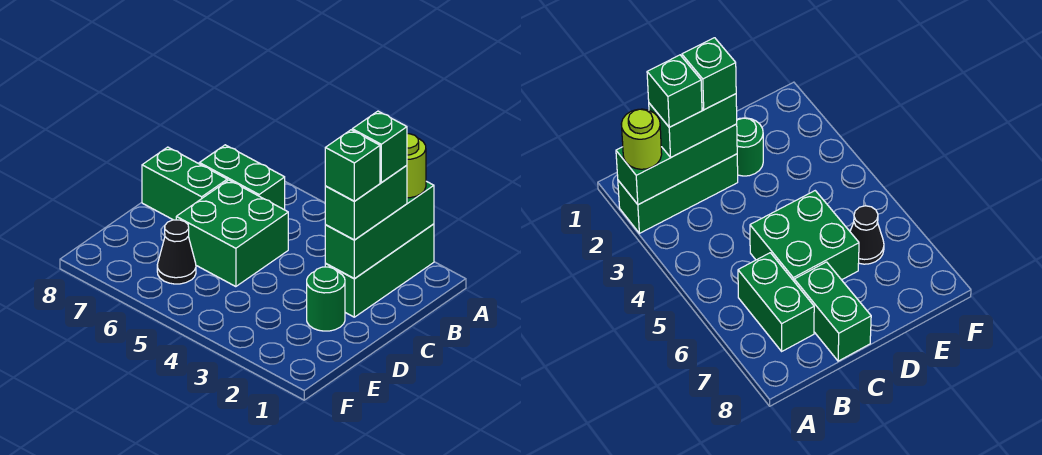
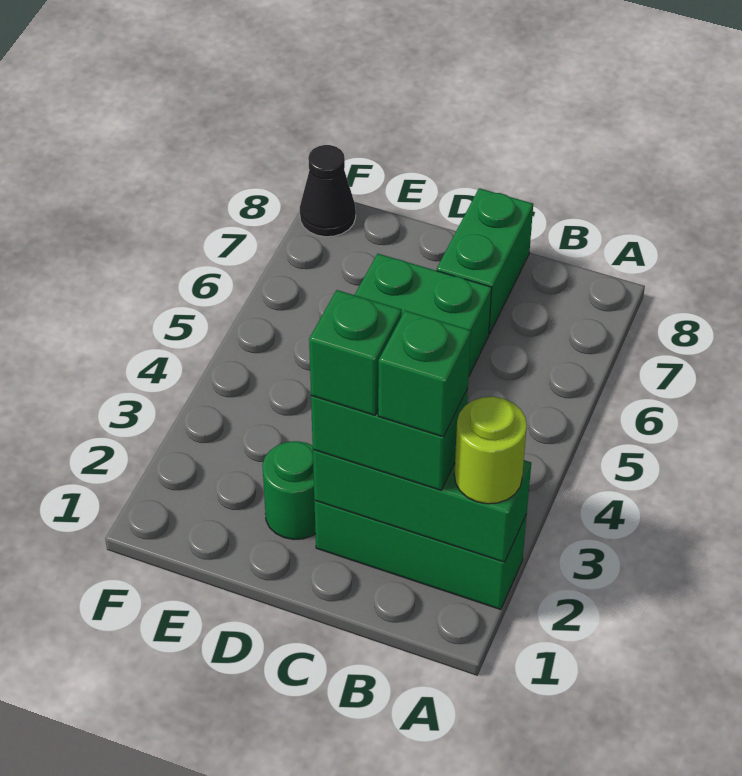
green brick B6:B7 level 1 -> none
black cone E6 level 1 -> black cone F8 level 1

